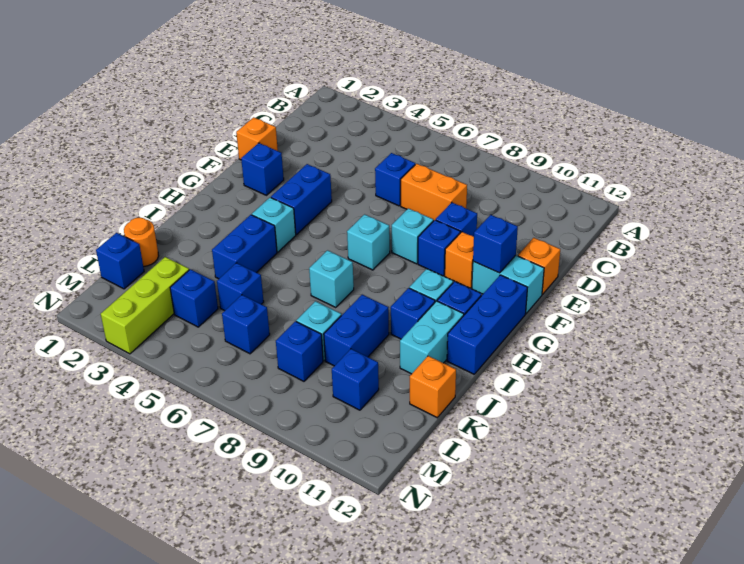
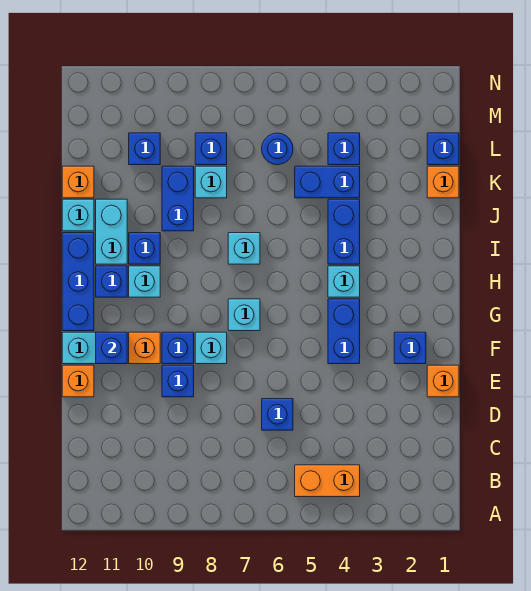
orange brick D7:D8 level 1 -> orange brick B4:B5 level 1
none -> cyan brick J12 level 1
orange round brick K1 level 1 -> orange brick K1 level 1
blue brick K5 level 1 -> blue brick K4:K5 level 1
lime brick L3:N3 level 1 -> none
blue brick L6 level 1 -> blue round brick L6 level 1

